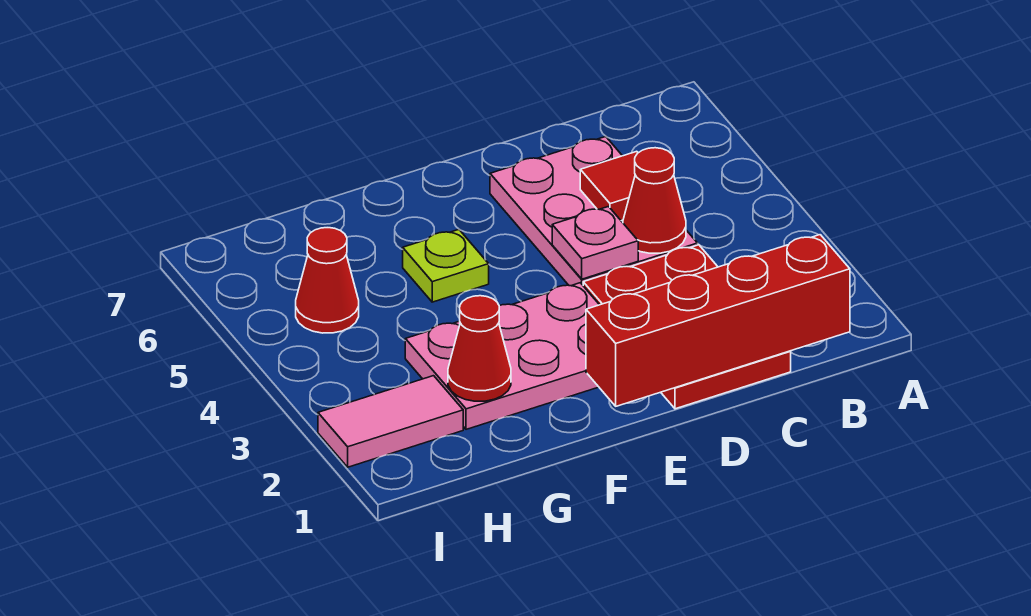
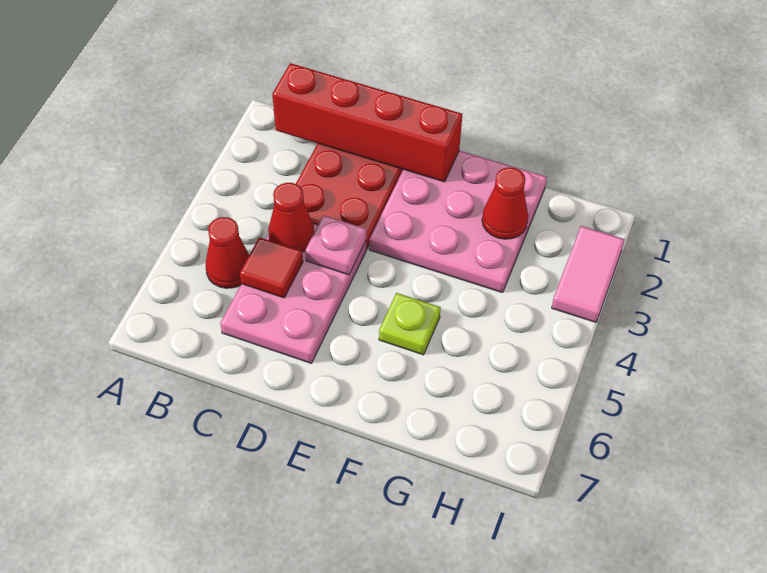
pink plate E2:G3 level 1 -> pink plate E1:G3 level 1
pink tile H2:I2 level 1 -> pink tile I2:I3 level 1
red cone H5 level 1 -> red cone B5 level 1

